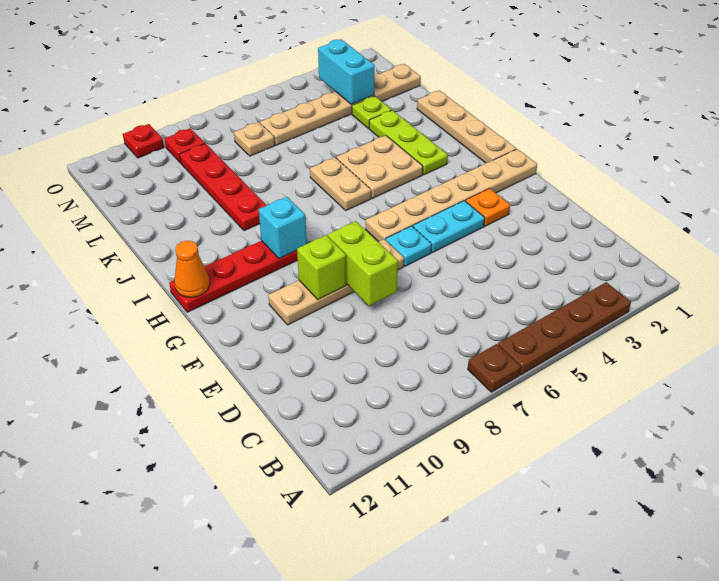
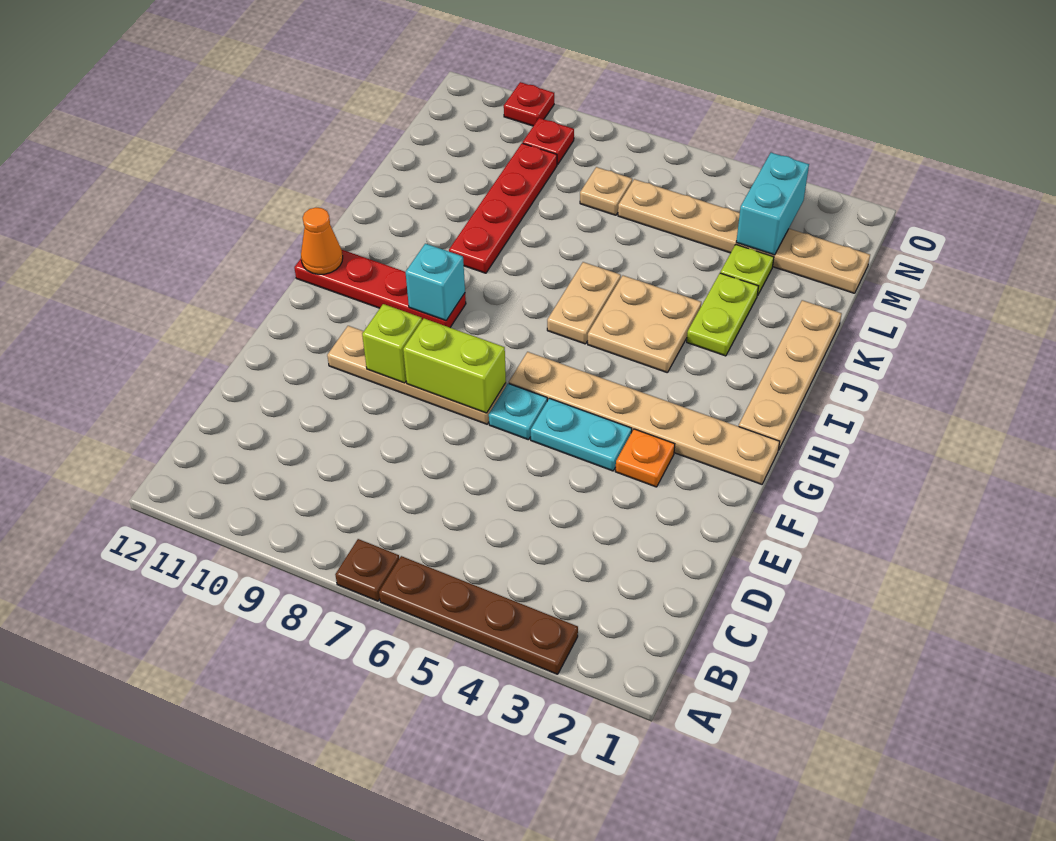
lime brick E8:F8 level 2 -> lime brick F7:F8 level 2
lime plate I3:K3 level 1 -> lime plate J3:K3 level 1

